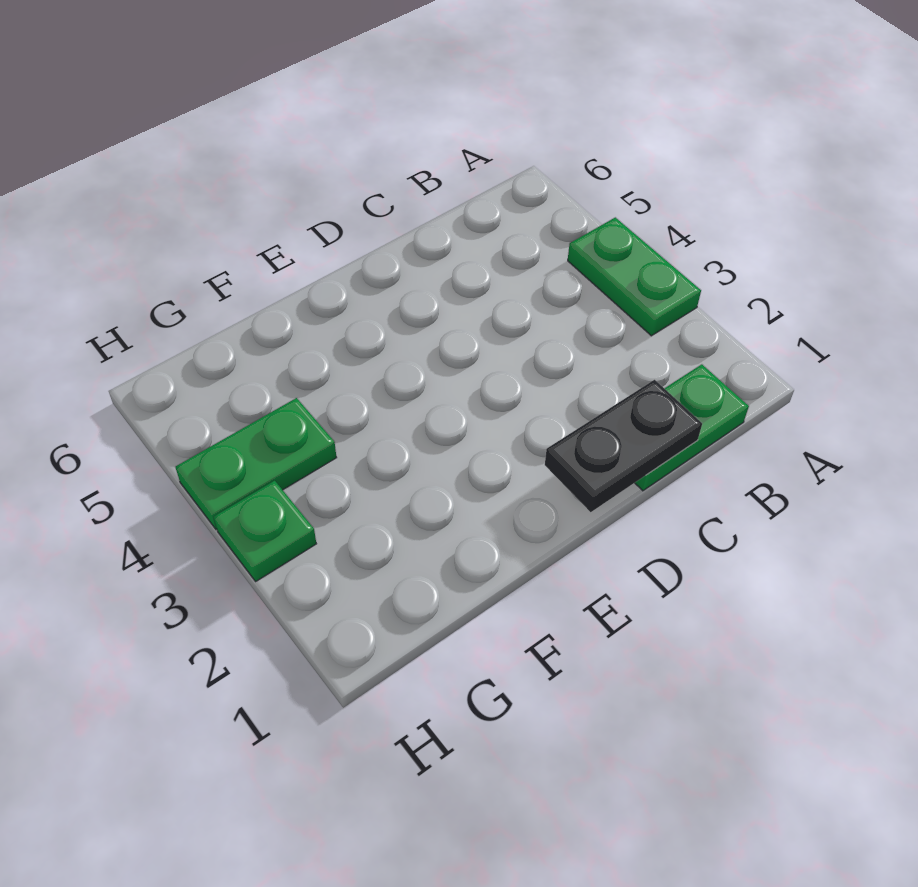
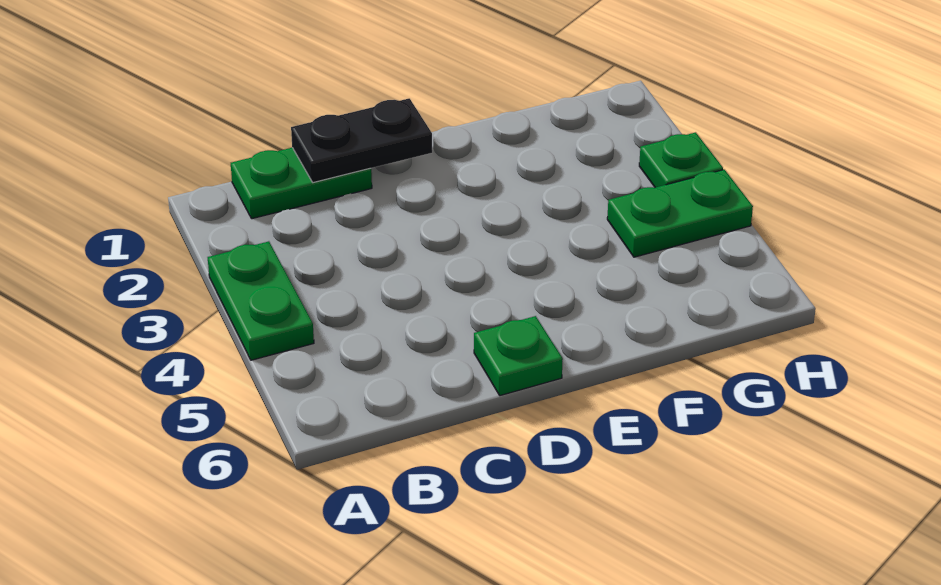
none -> green plate D6 level 1

